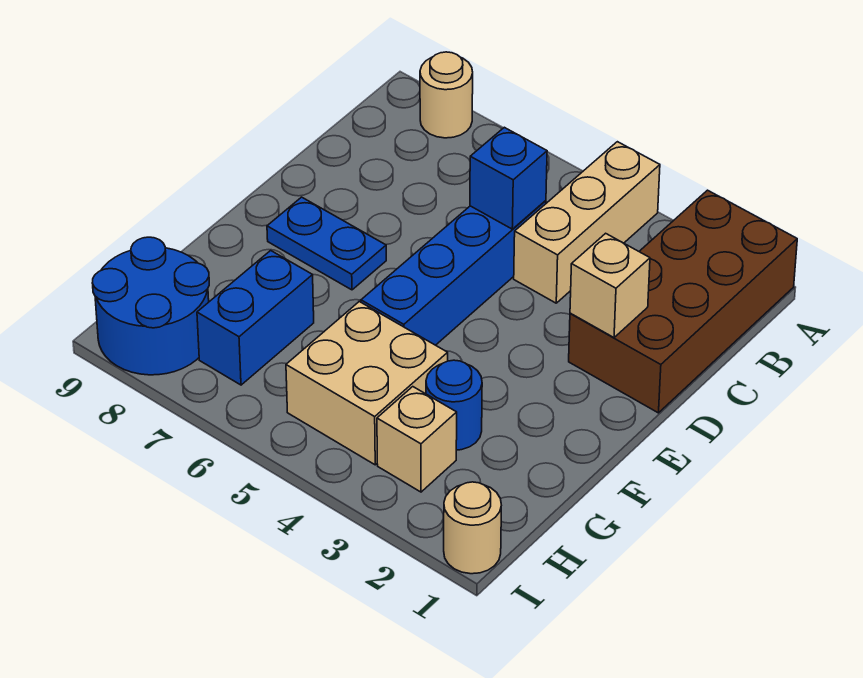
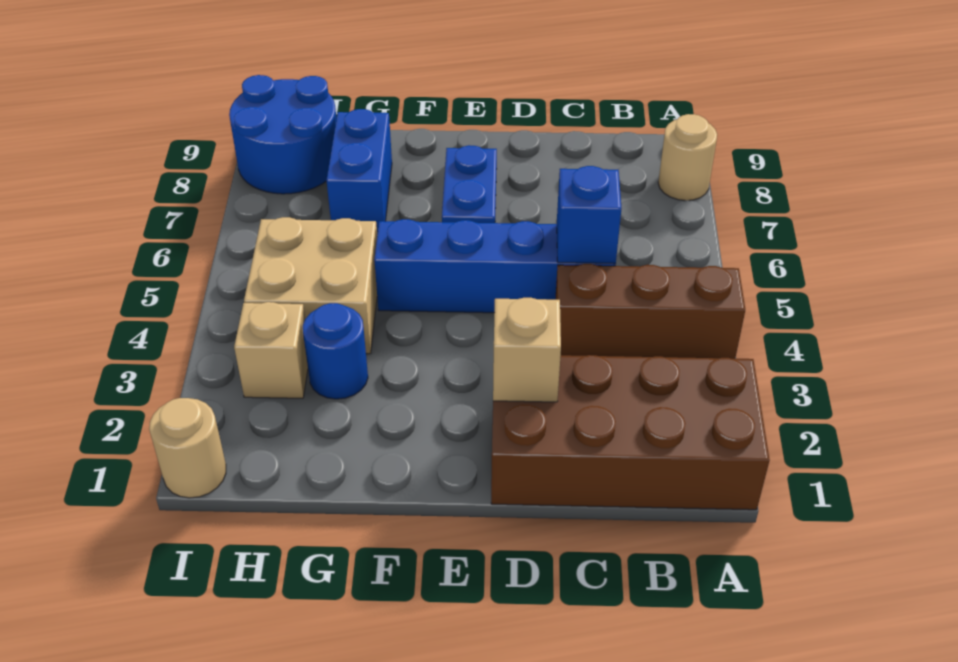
tan brick A4:C4 level 1 -> brown brick A4:C4 level 1
blue brick G7:H7 level 1 -> blue brick G7:G8 level 1

